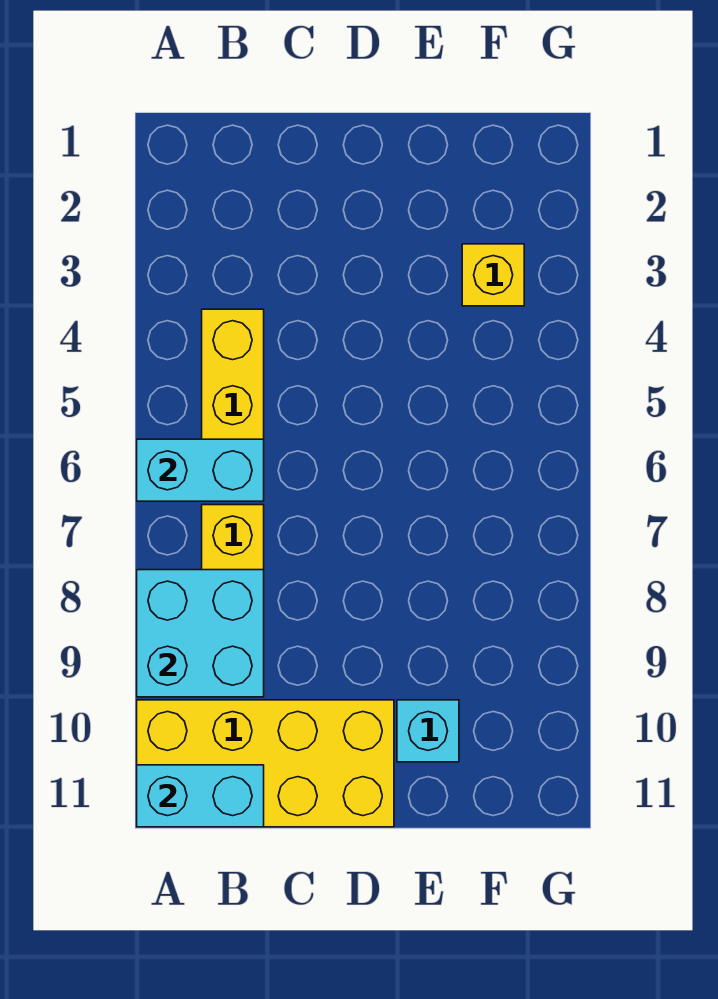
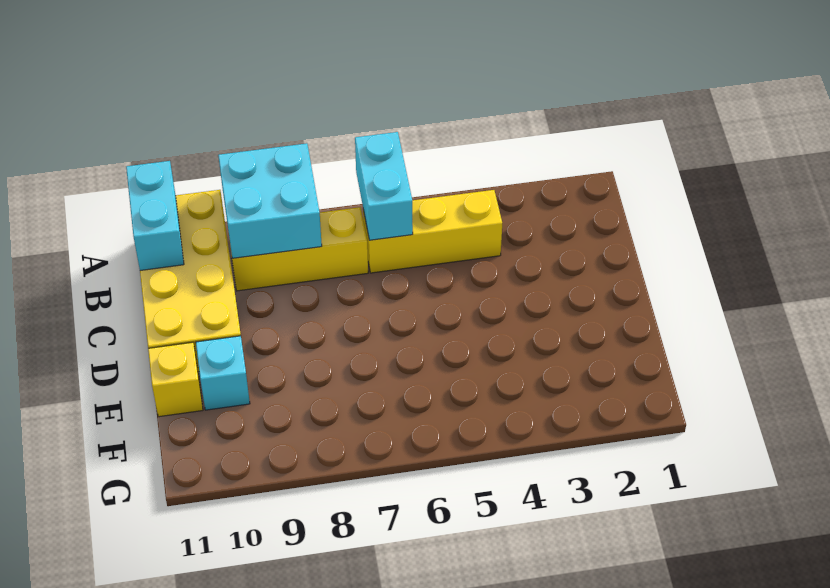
yellow brick F3 level 1 -> yellow brick E11 level 1

